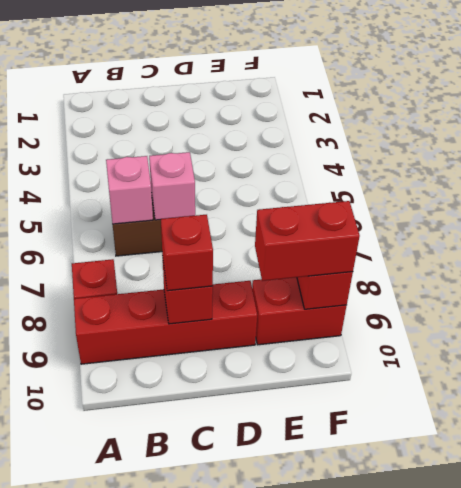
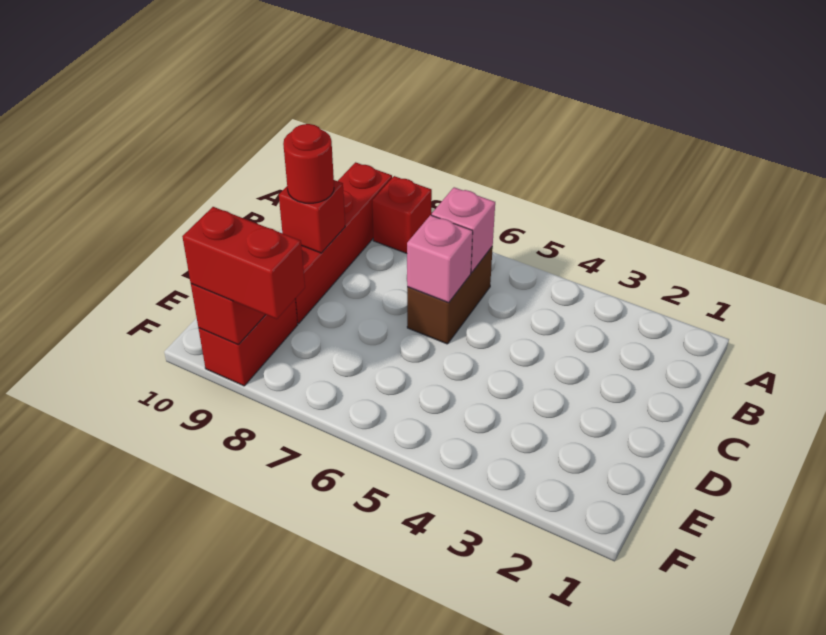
red brick C9 level 3 -> red round brick C9 level 3
red brick E9:F9 level 3 -> red brick F8:F9 level 3

